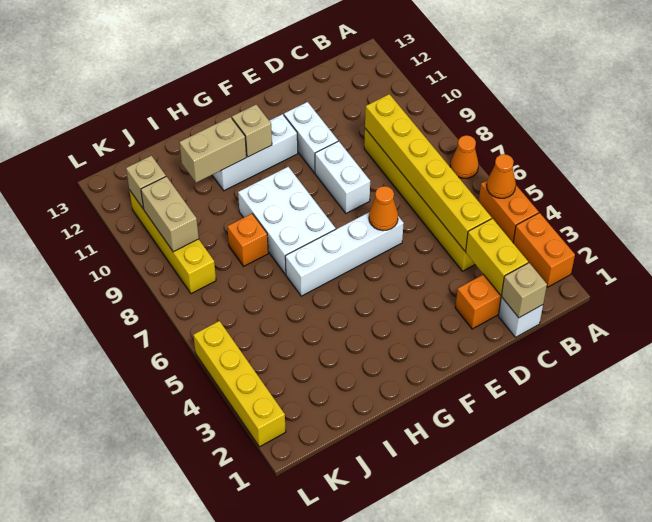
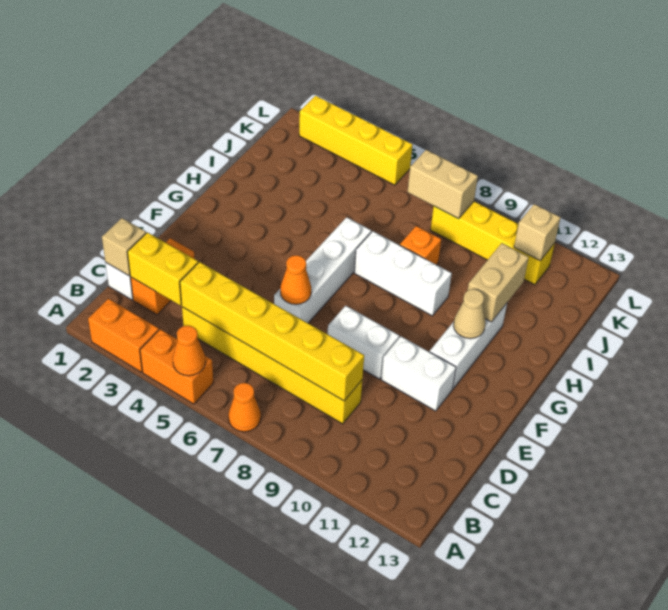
white brick G7:H9 level 1 -> white brick H7:H9 level 1
tan brick G11 level 2 -> tan cone G11 level 2
tan brick K9:K10 level 2 -> tan brick K7:K8 level 2

